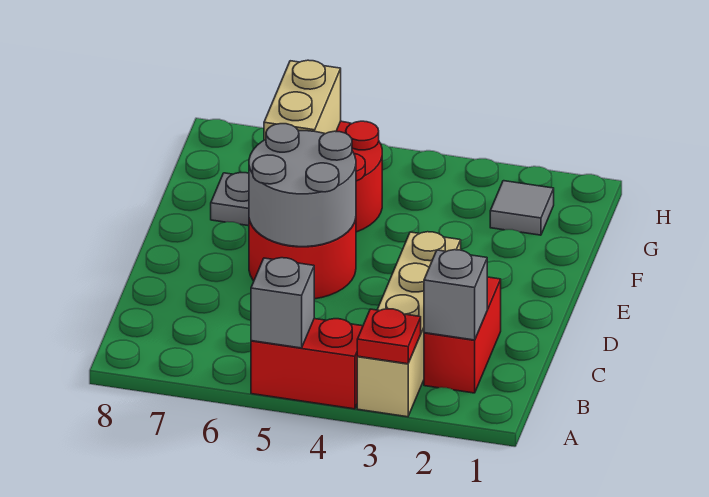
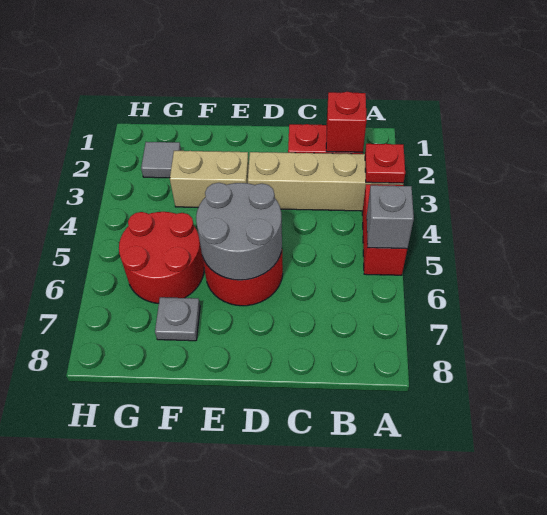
grey brick B2 level 2 -> red brick B2 level 2
tan brick F6:G6 level 2 -> tan brick E3:F3 level 1

